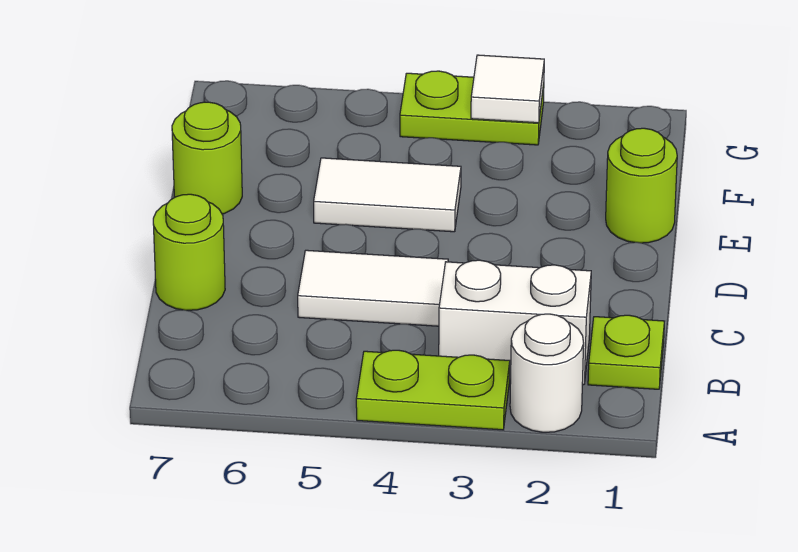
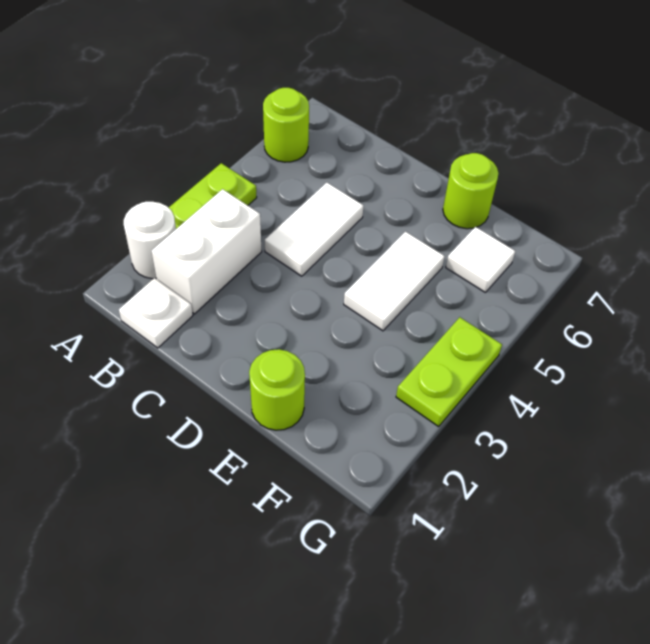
lime plate B1 level 1 -> white plate B1 level 1
lime round brick C7 level 1 -> lime round brick A6 level 1
white tile G3 level 2 -> white tile F6 level 1

